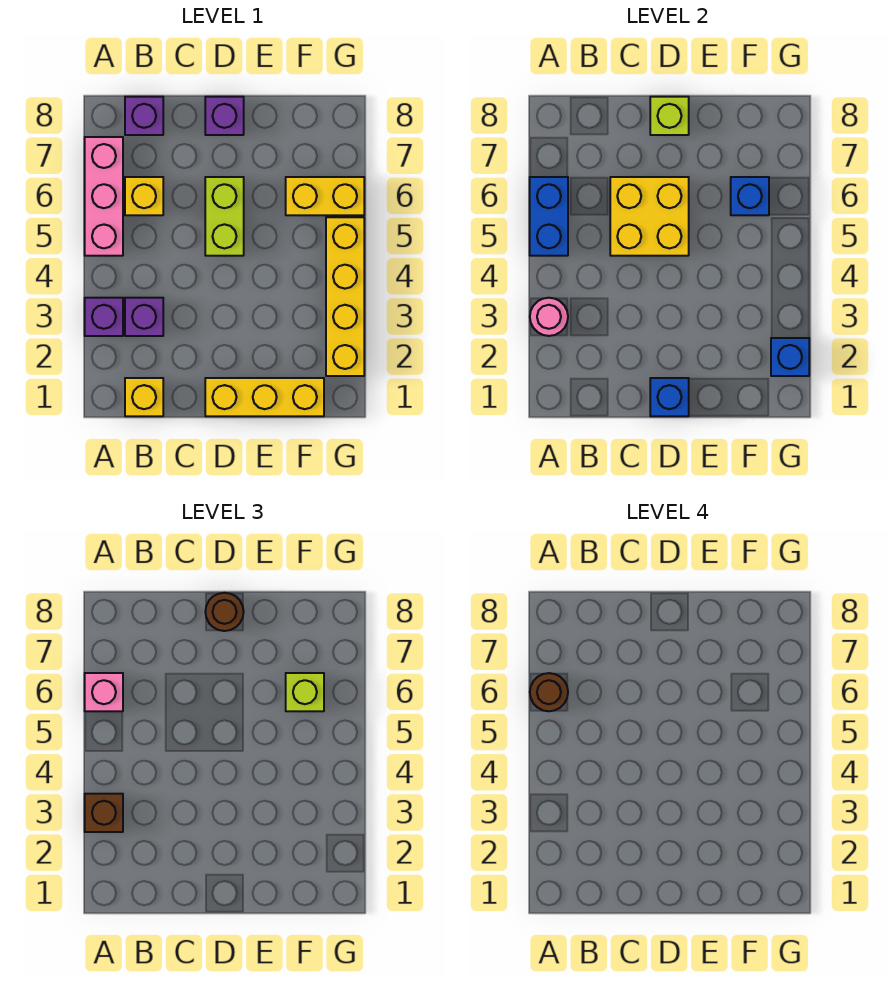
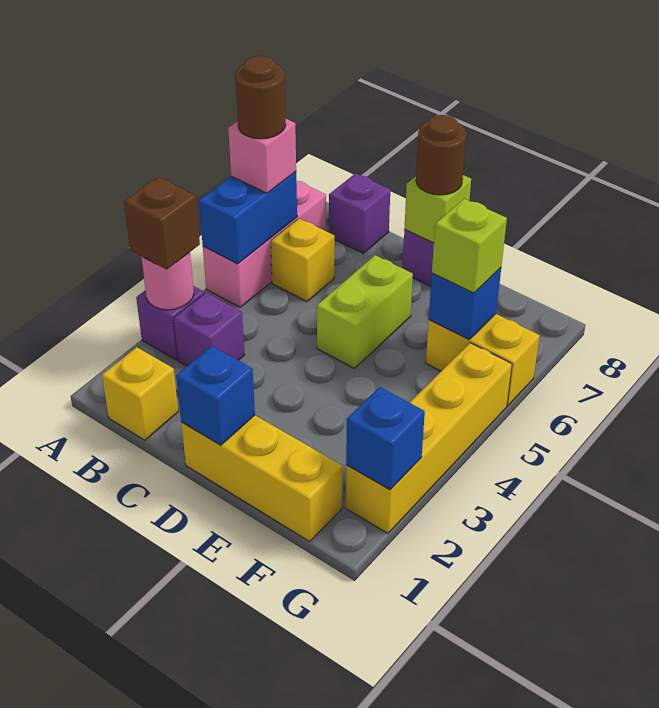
yellow brick C5:D6 level 2 -> none

